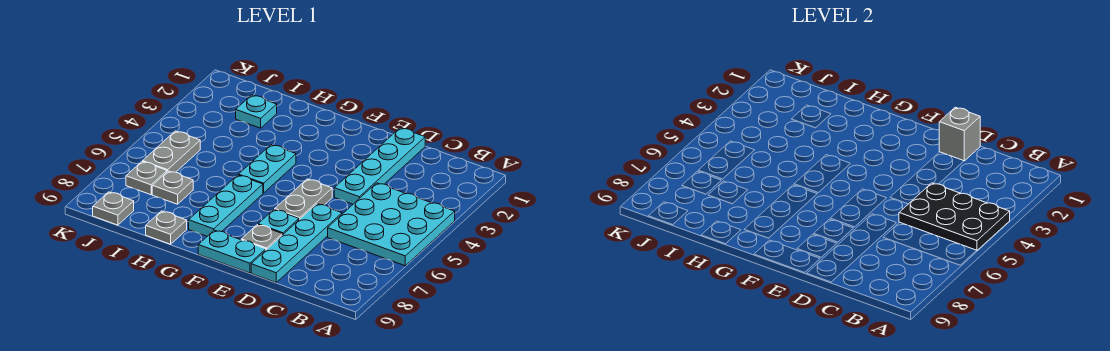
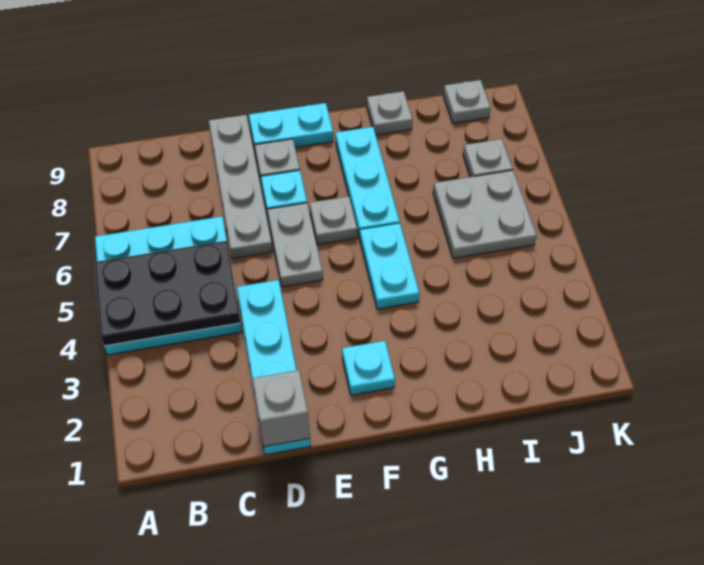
cyan plate D6:D9 level 1 -> grey plate D6:D9 level 1
cyan plate I2 level 1 -> cyan plate F2 level 1
grey plate I7 level 1 -> grey plate F6 level 1
grey plate J5:J6 level 1 -> grey plate I5:J6 level 1

